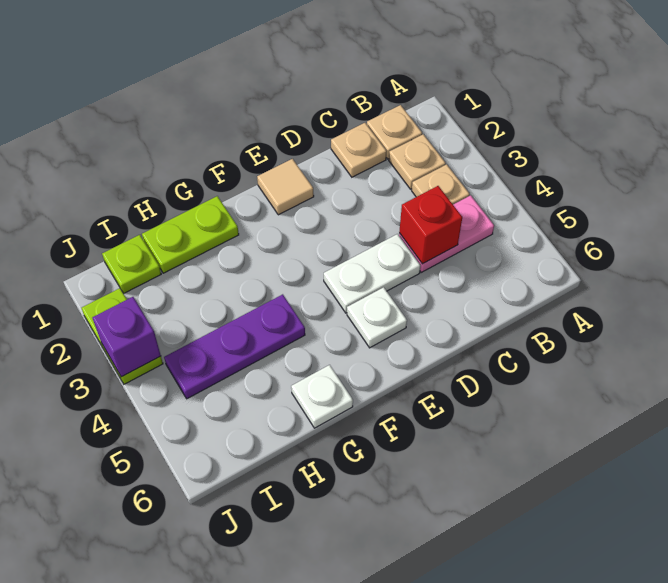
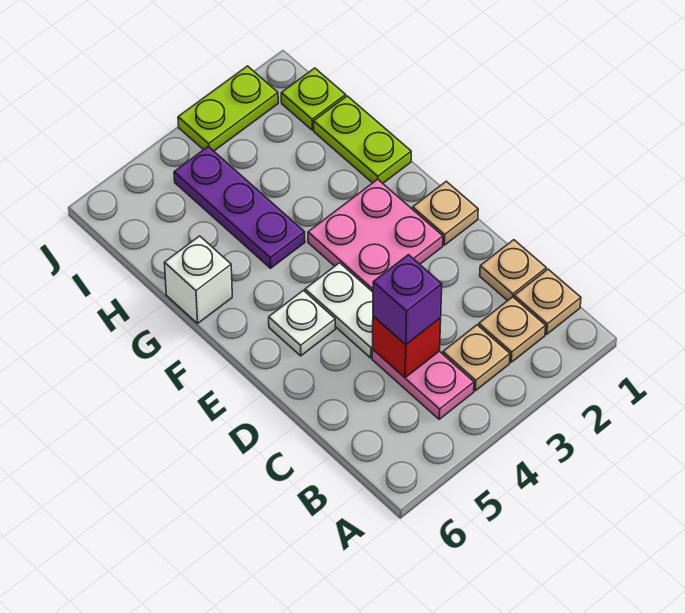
tan tile E1 level 1 -> tan plate E1 level 1
none -> pink plate E2:F3 level 1
white plate G6 level 1 -> white brick G6 level 1
purple brick J3 level 2 -> purple brick C4 level 3

